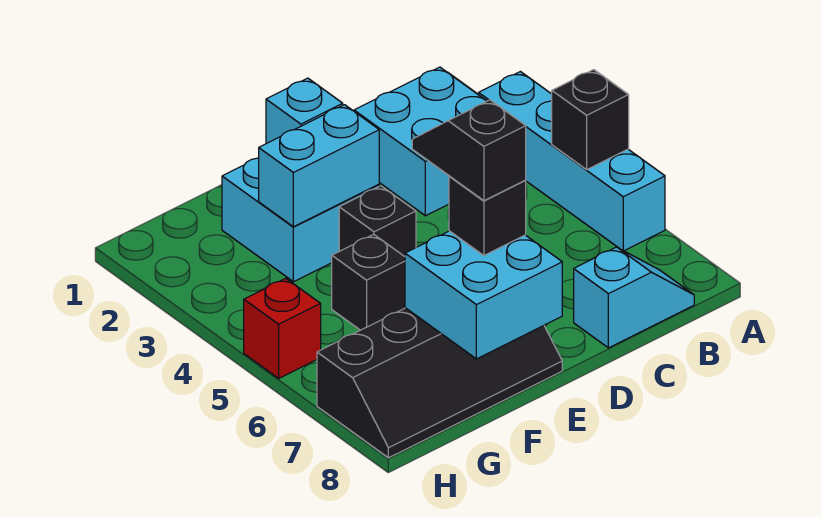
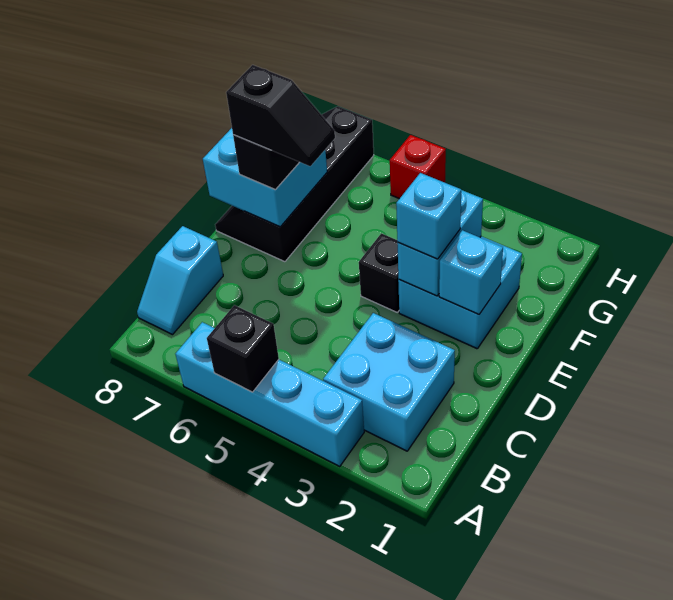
none -> cyan brick E3 level 3
black brick F5 level 1 -> none

